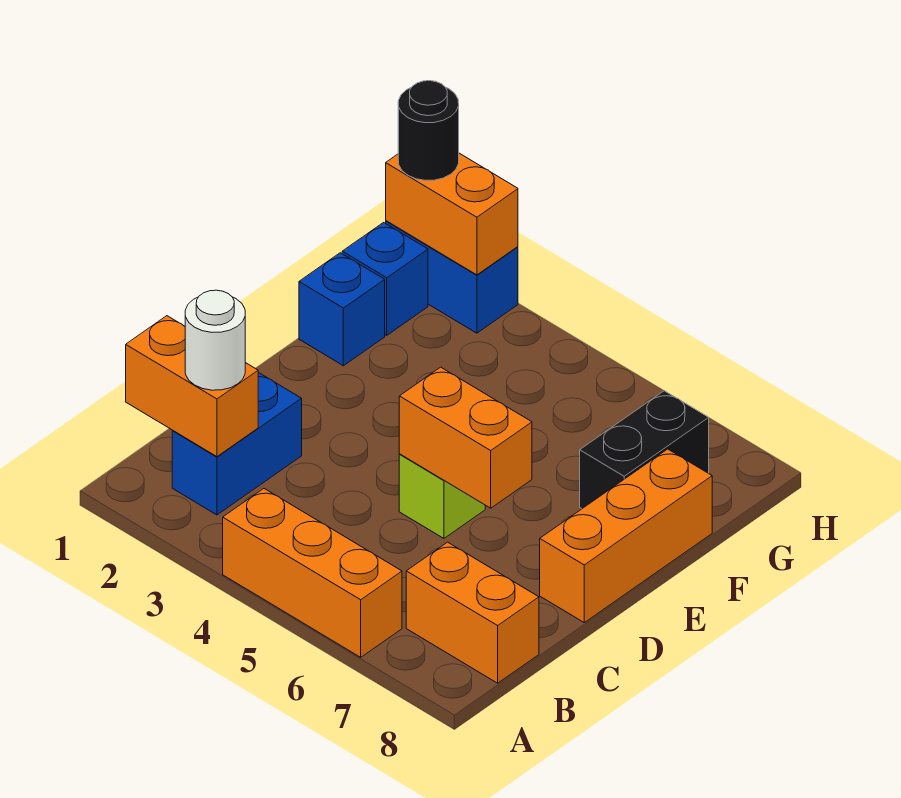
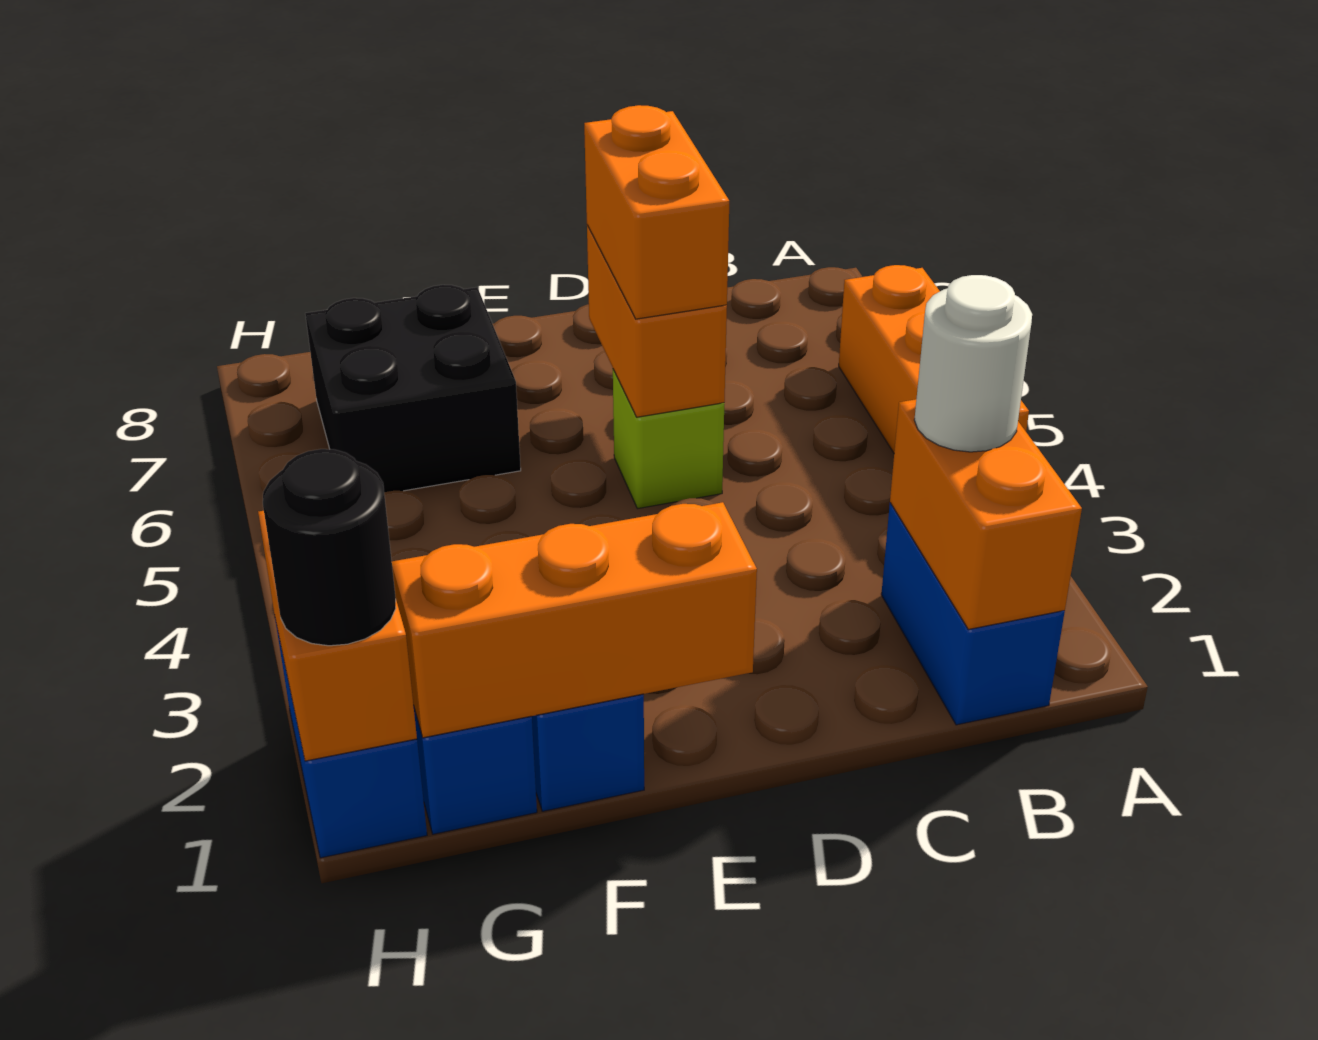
blue brick B2:C2 level 1 -> blue brick B1:B2 level 1
orange brick B7:B8 level 1 -> orange brick D5:D6 level 3
orange brick D8:F8 level 1 -> orange brick E1:G1 level 2
black brick F7:G7 level 1 -> black brick F6:G7 level 1

